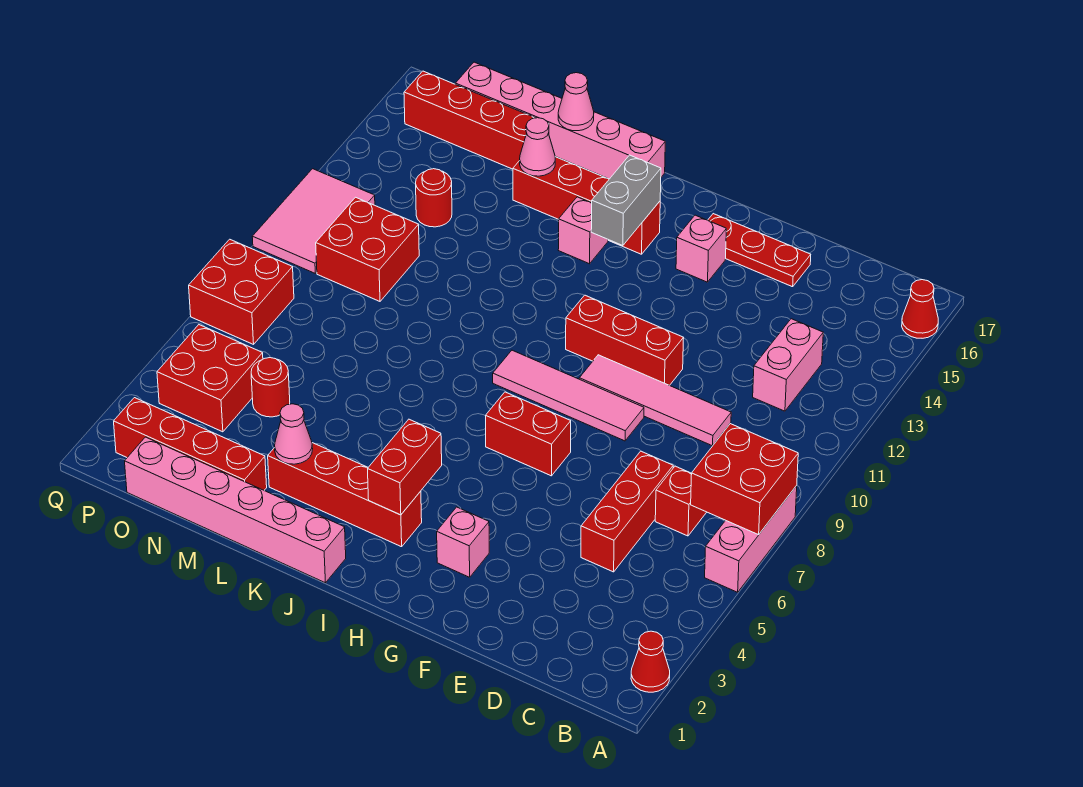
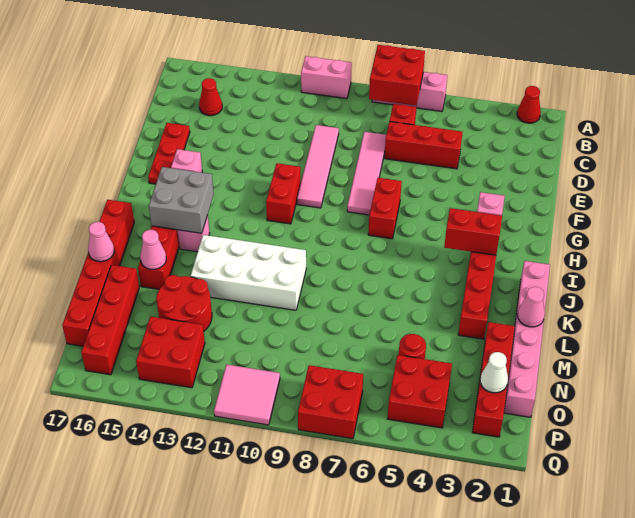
red cone A16 level 1 -> red cone C15 level 1
pink brick C12:C13 level 1 -> pink brick A10:A11 level 1
pink tile F9:I9 level 1 -> pink tile D8:G8 level 1
red brick F11:H11 level 1 -> red brick G11:H11 level 1
grey brick I14:I15 level 2 -> grey brick I14:J15 level 2
pink brick J17:O17 level 1 -> red brick J17:O17 level 1
none -> white brick K10:L13 level 1
pink cone L3 level 2 -> pink cone L1 level 2
red brick N10:O11 level 1 -> red brick O13:P14 level 1
red round brick N13 level 1 -> red round brick M13:N14 level 1
none -> white cone O2 level 2
pink tile P10:Q12 level 1 -> pink tile P10:Q11 level 1

